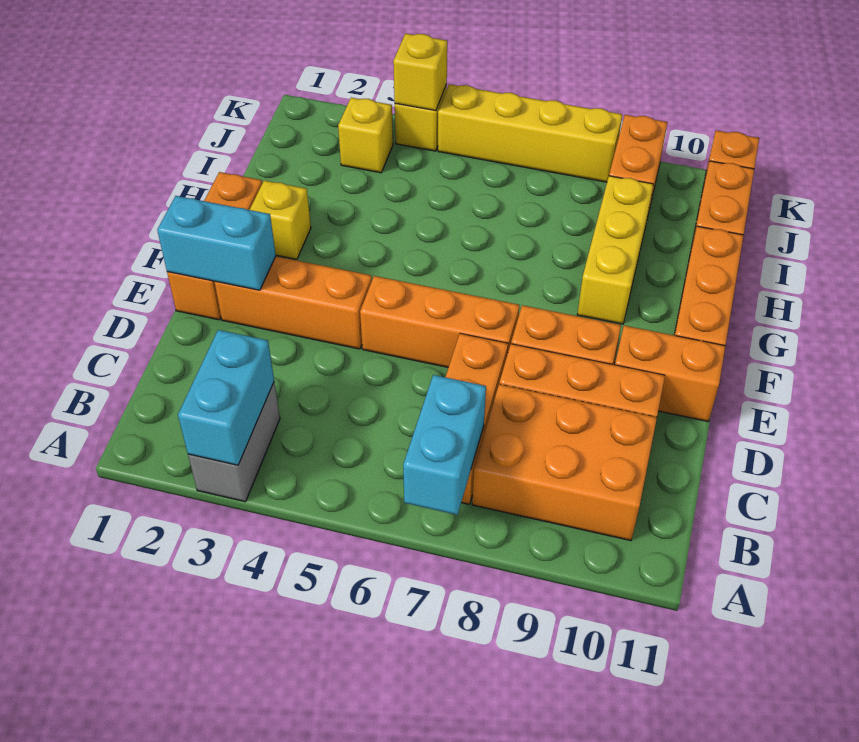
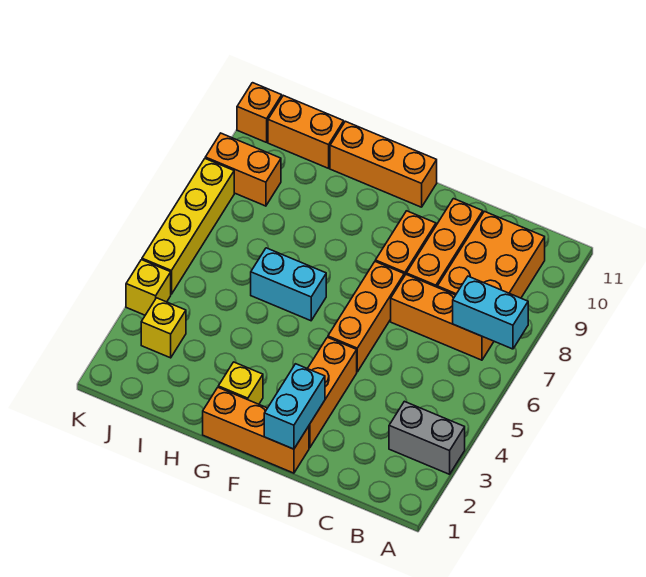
cyan brick A3:B3 level 2 -> cyan brick G6:H6 level 1
orange brick E10:E11 level 1 -> none
yellow brick G9:I9 level 1 -> none
yellow brick K4 level 2 -> none

